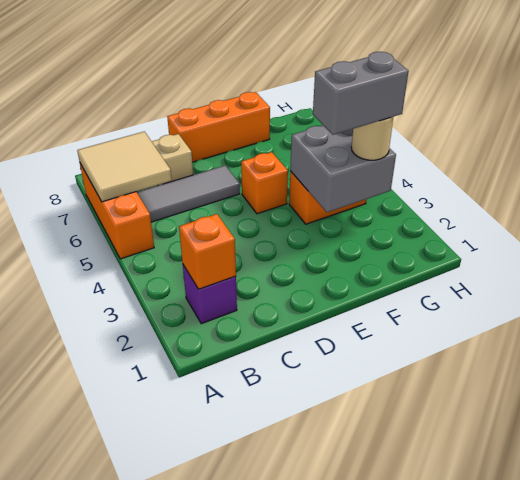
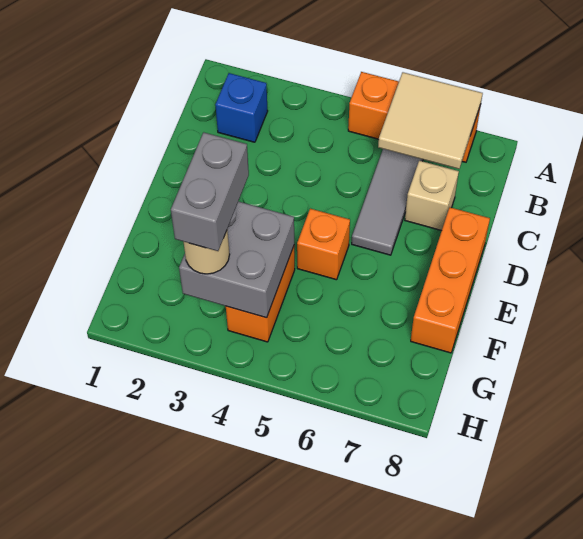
purple brick B2 level 1 -> blue brick B2 level 1
orange brick B2 level 2 -> none

